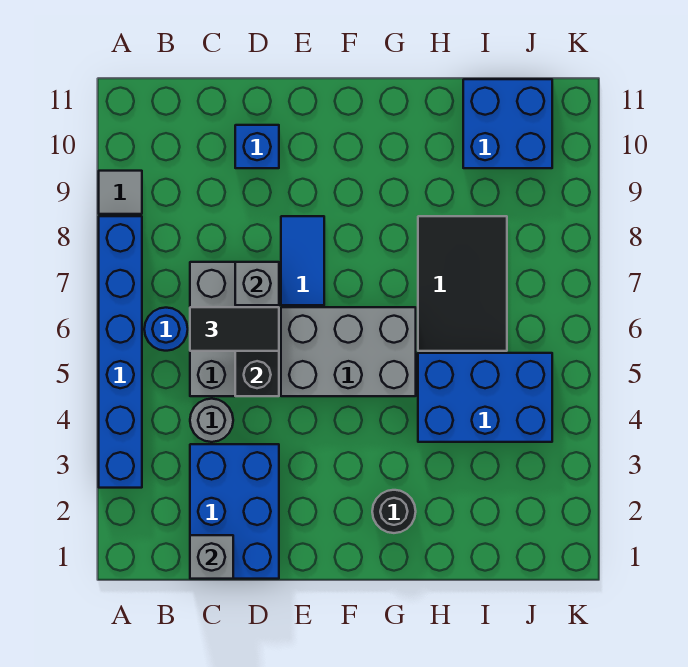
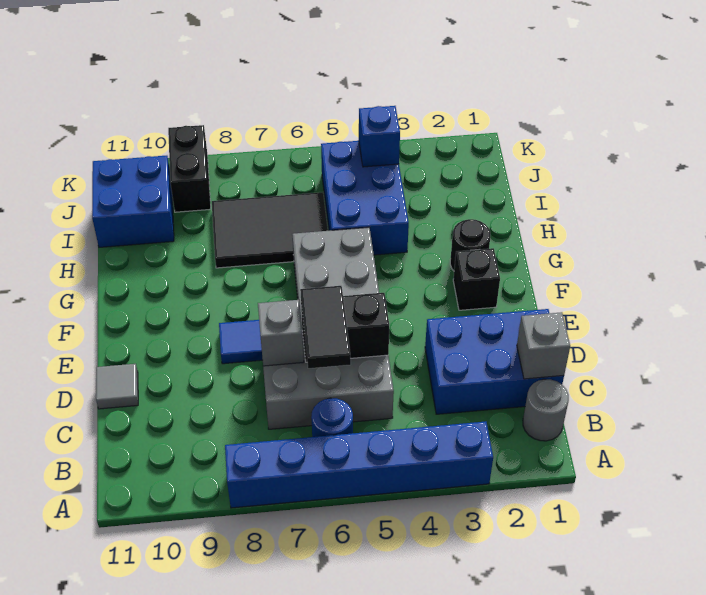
grey tile A9 level 1 -> grey tile D11 level 1
grey round brick C4 level 1 -> grey round brick B1 level 1
blue brick D10 level 1 -> blue brick J4 level 2
none -> black brick F2 level 1
none -> black brick J9:K9 level 1

